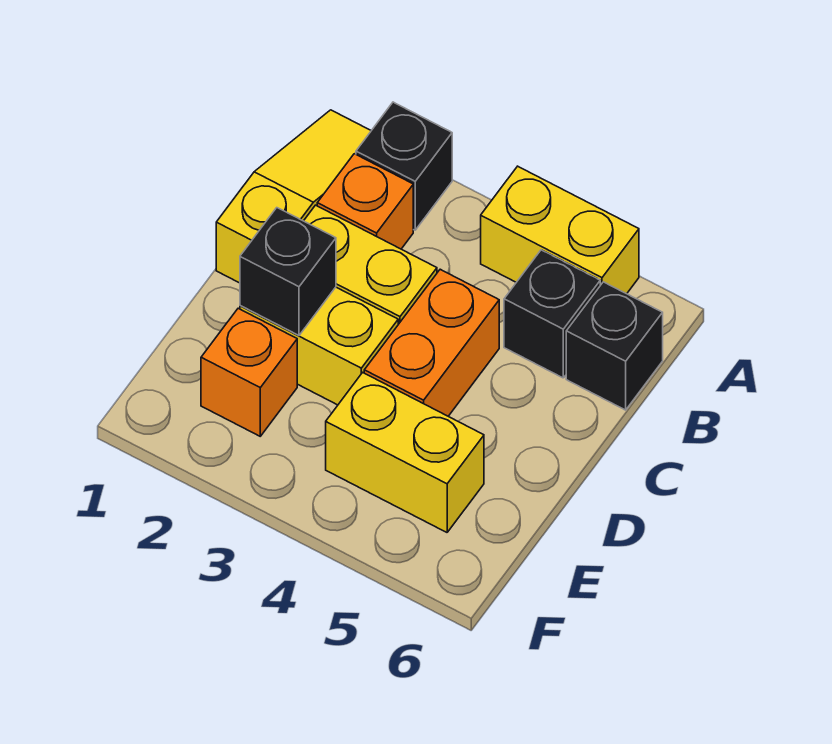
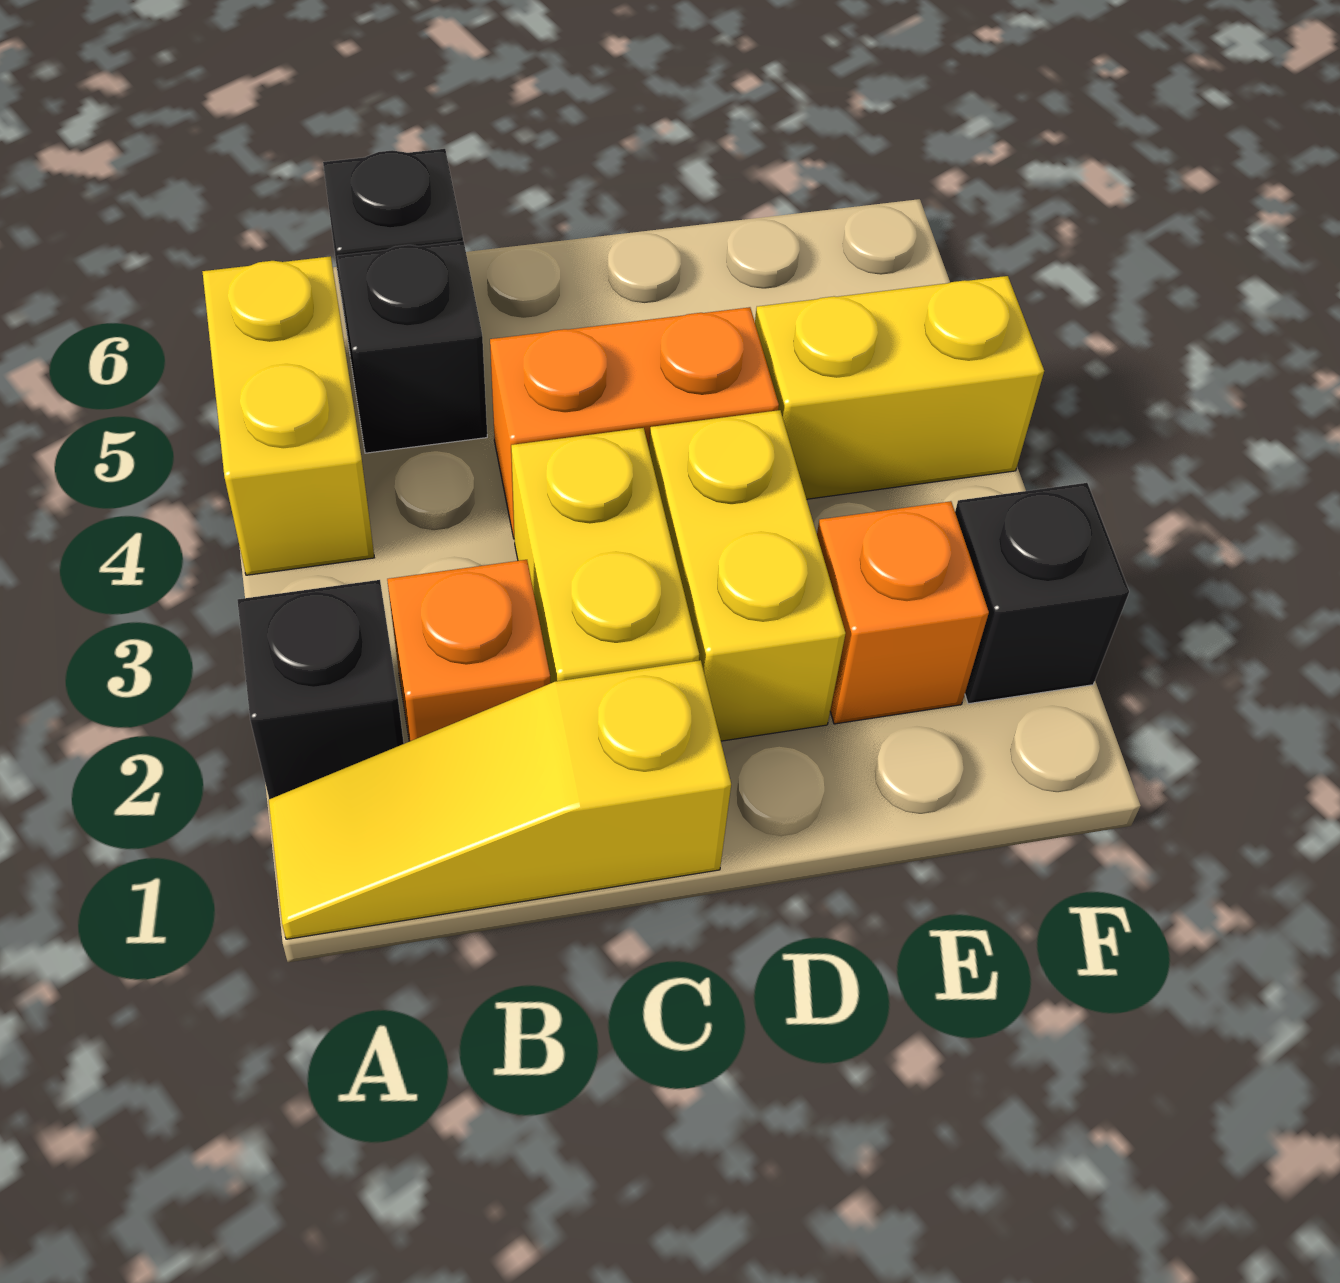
black brick D2 level 2 -> black brick F2 level 1
yellow brick E4:E5 level 1 -> yellow brick E4:F4 level 1

